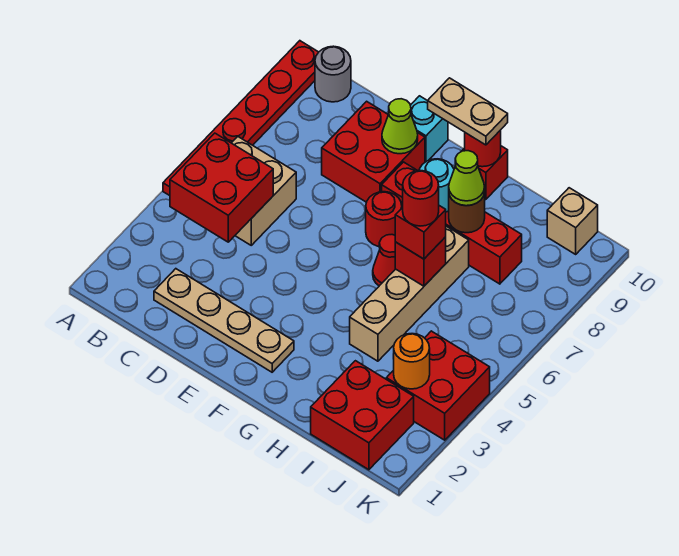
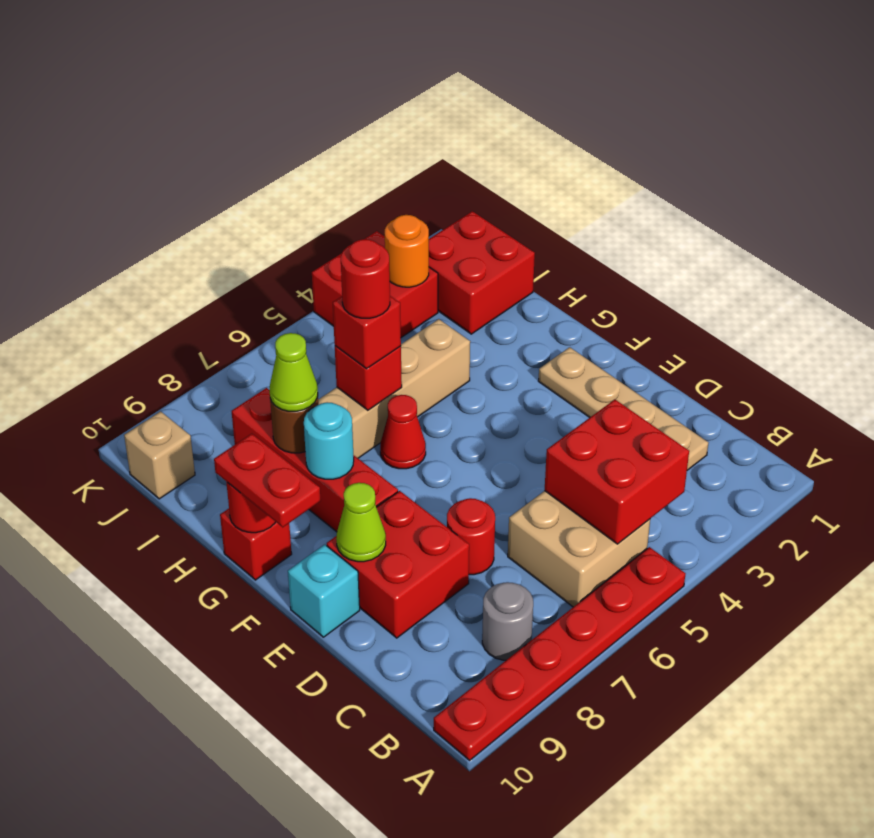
grey round brick B10 level 1 -> grey round brick B8 level 1
red round brick F7 level 1 -> red round brick D7 level 1
tan plate F10:G10 level 3 -> red plate F10:G10 level 3

